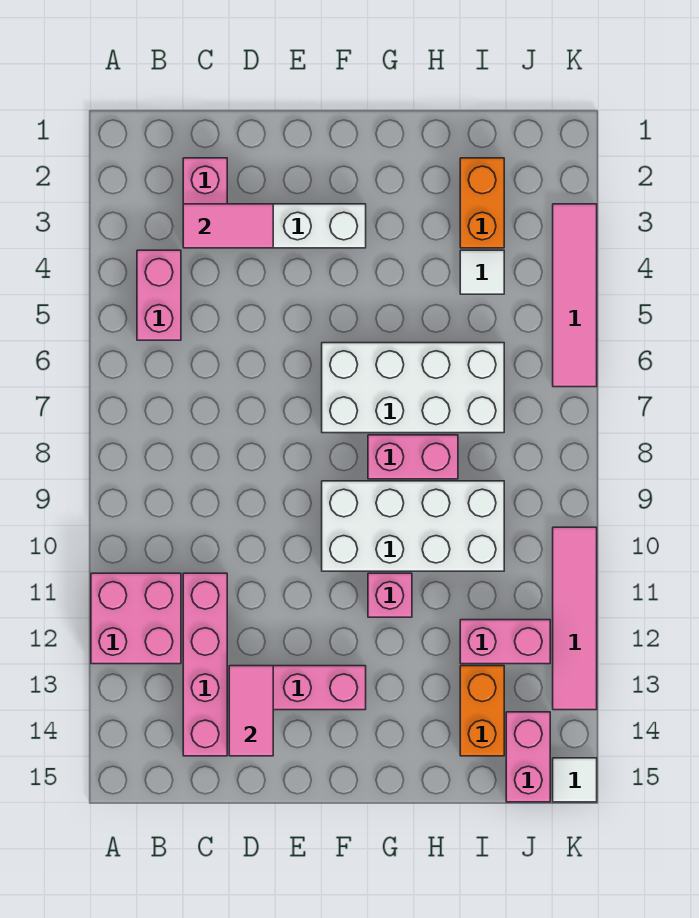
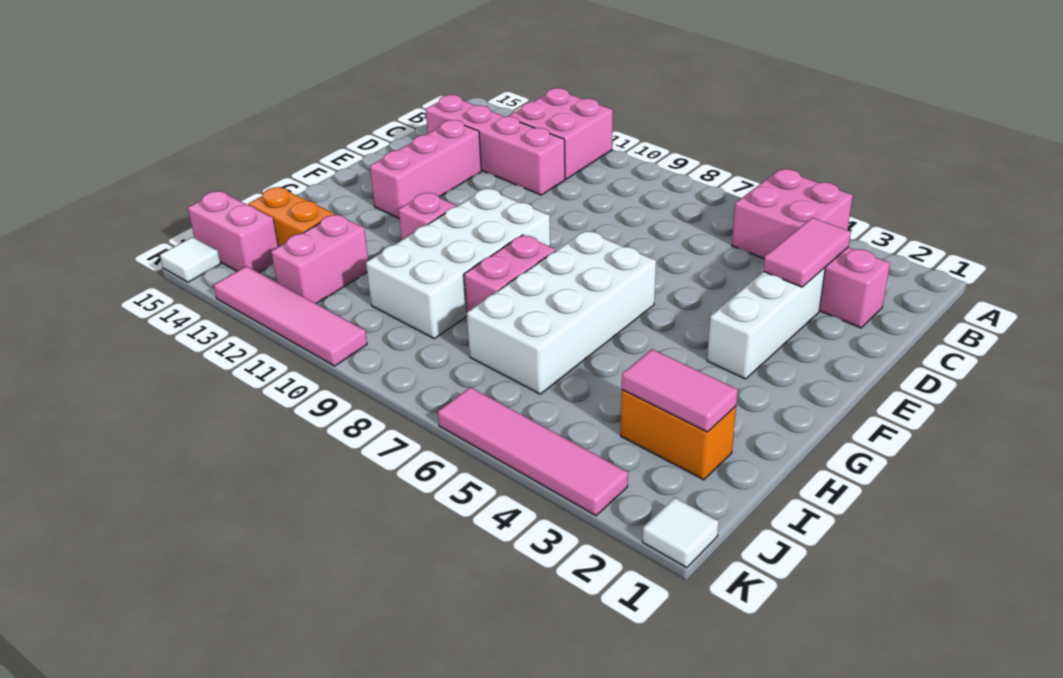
pink brick B4:B5 level 1 -> pink brick A4:B5 level 1
pink tile D13:D14 level 2 -> pink tile I2:I3 level 2
white tile I4 level 1 -> white tile K1 level 1

